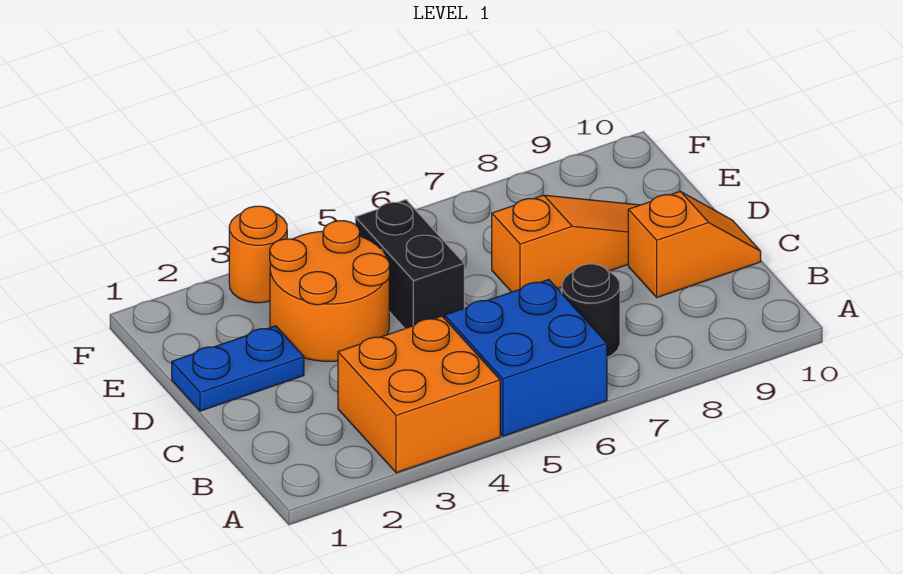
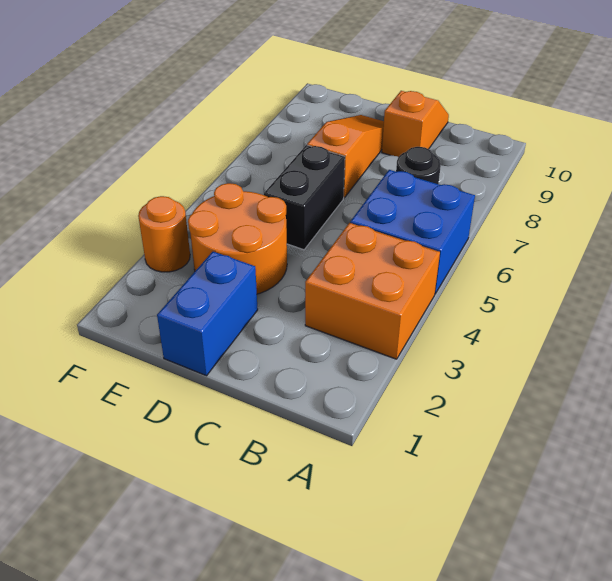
blue plate D1:D2 level 1 -> blue brick D1:D2 level 1
black brick D5:E5 level 1 -> black brick D5:D6 level 1

